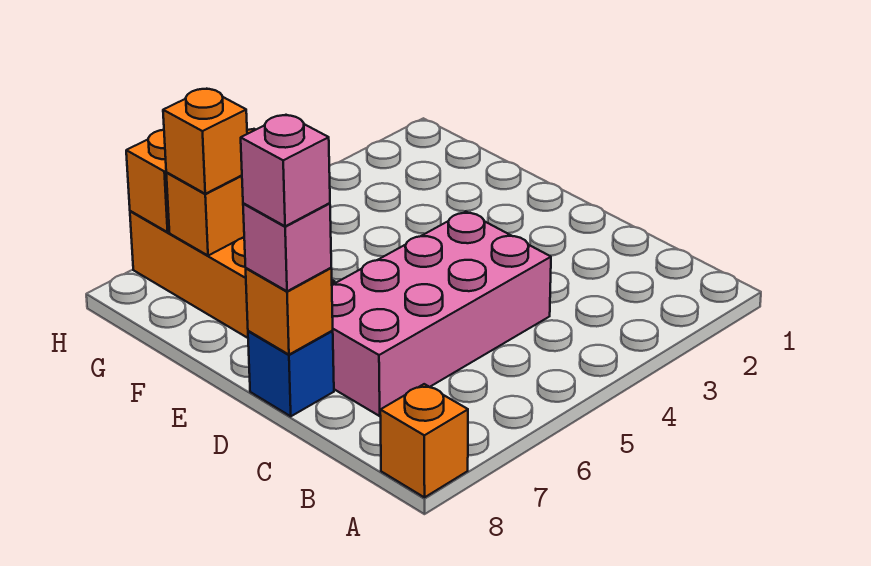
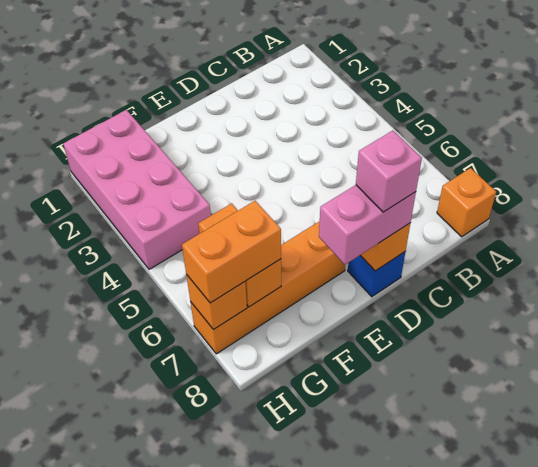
pink brick C4:D7 level 1 -> pink brick G1:H4 level 1
pink brick D8 level 3 -> pink brick D8:E8 level 3
orange brick G7 level 3 -> orange brick G7:H7 level 3

